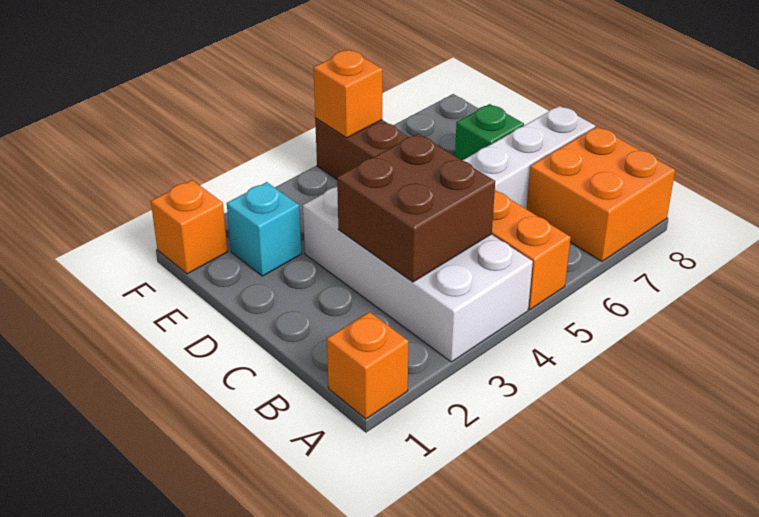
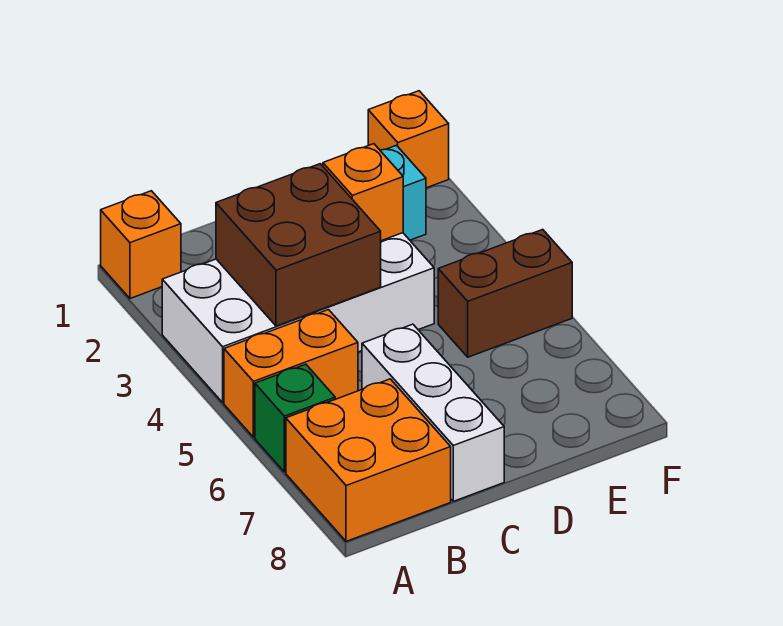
green brick D7 level 1 -> green brick A6 level 1
orange brick F5 level 2 -> orange brick D3 level 2

